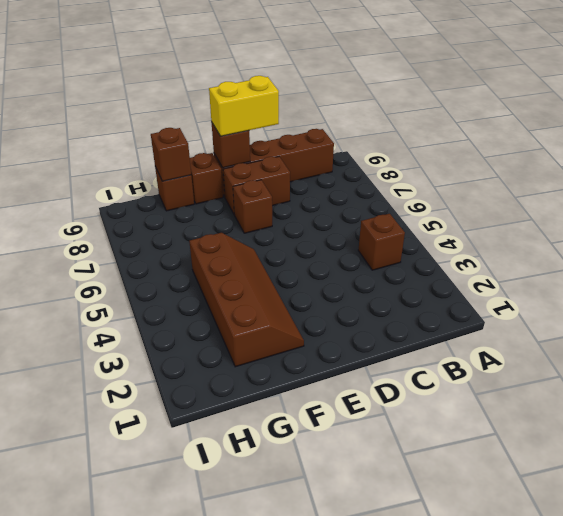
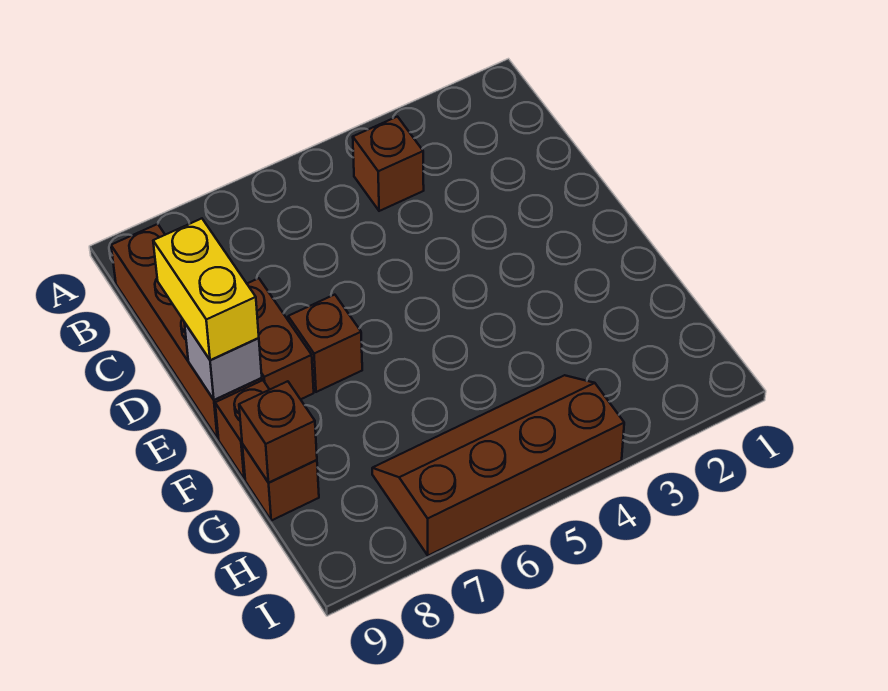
brown brick E9 level 2 -> grey brick E9 level 2
brown slope F2:G5 level 1 top G -> brown slope H4:I7 level 1 top I

